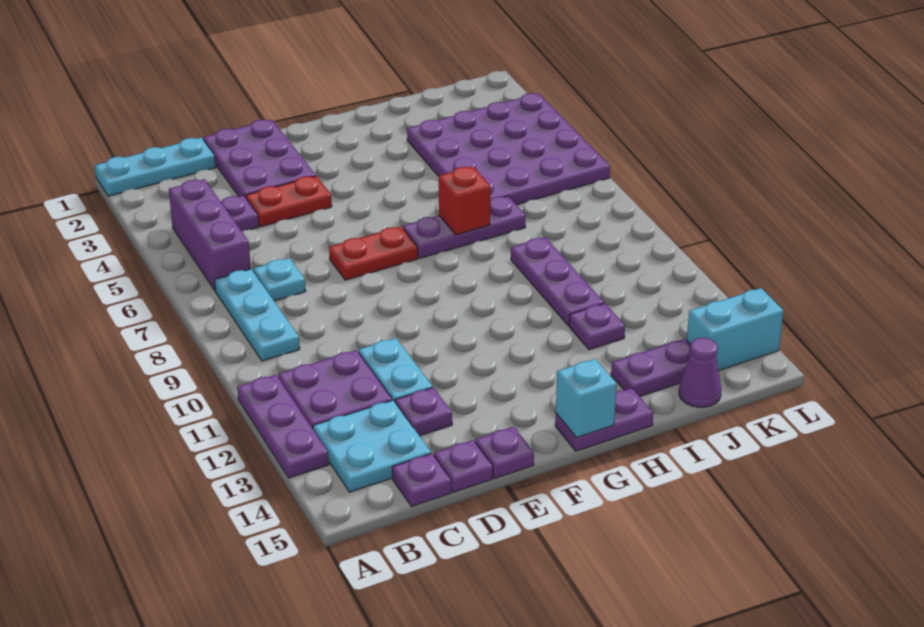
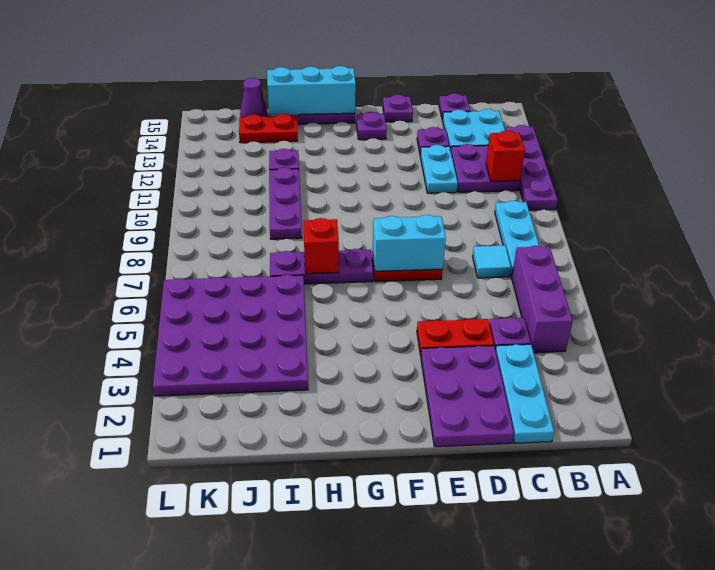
cyan plate A1:C1 level 1 -> cyan plate C1:C3 level 1
purple plate A11:A13 level 1 -> purple plate A10:A13 level 1
none -> red brick B11 level 2
cyan plate C7 level 1 -> cyan tile C7 level 1
purple plate D15 level 1 -> purple plate F14 level 1
cyan brick G15 level 2 -> cyan brick G15:I15 level 2
purple plate I14:J14 level 1 -> red plate I14:J14 level 1
cyan brick K14:L14 level 1 -> cyan brick E7:F7 level 2

